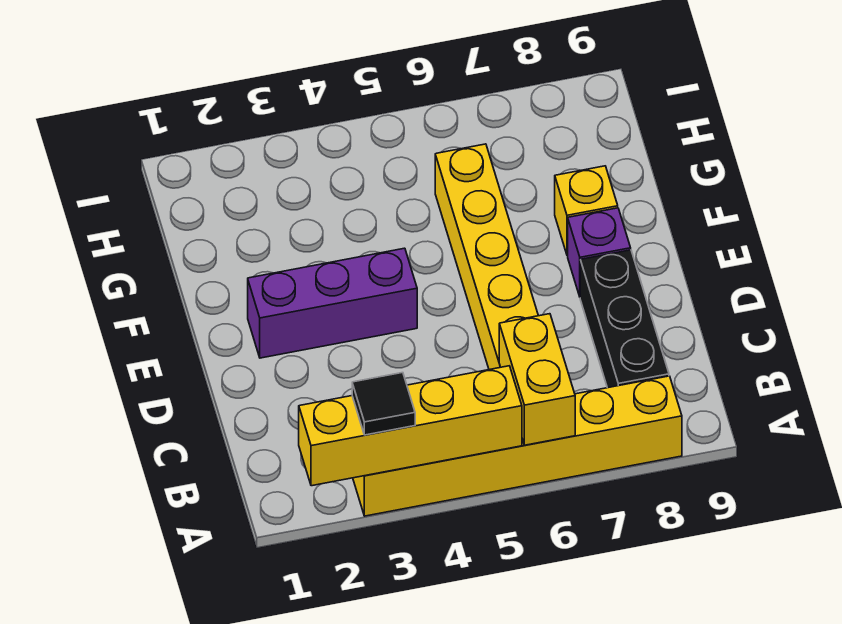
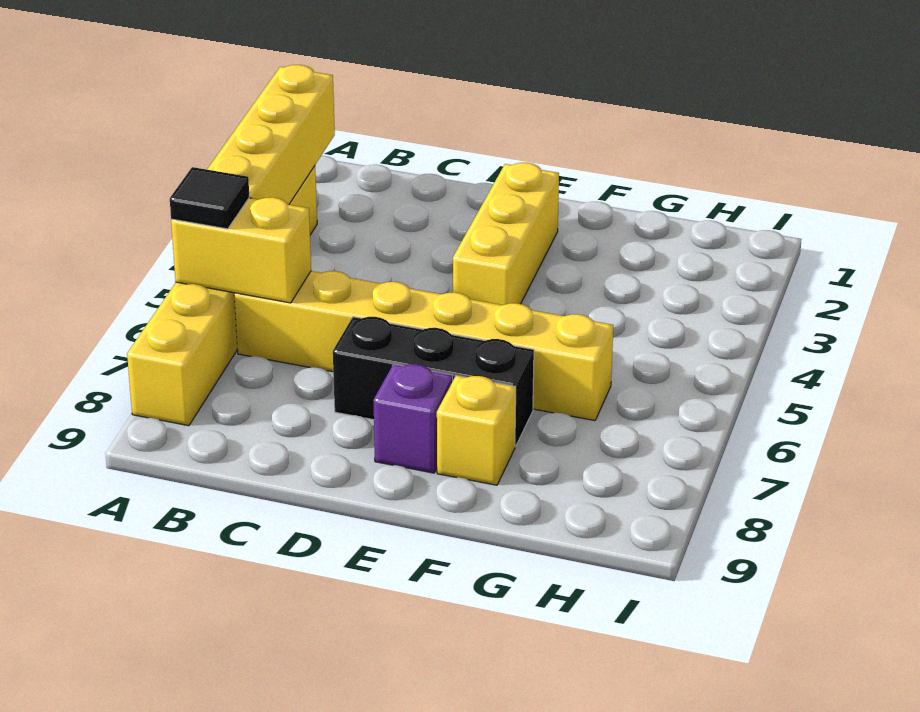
black tile A3 level 3 -> black tile A6 level 3
black brick B8:D8 level 1 -> black brick D7:F7 level 1
purple brick E2:E4 level 1 -> yellow brick E2:E4 level 1

